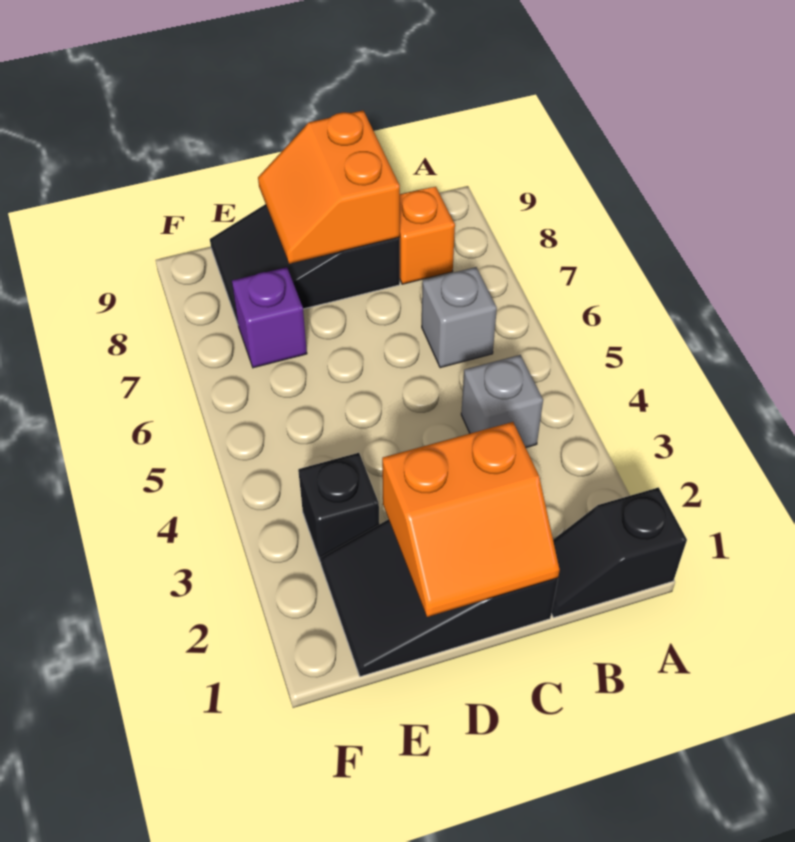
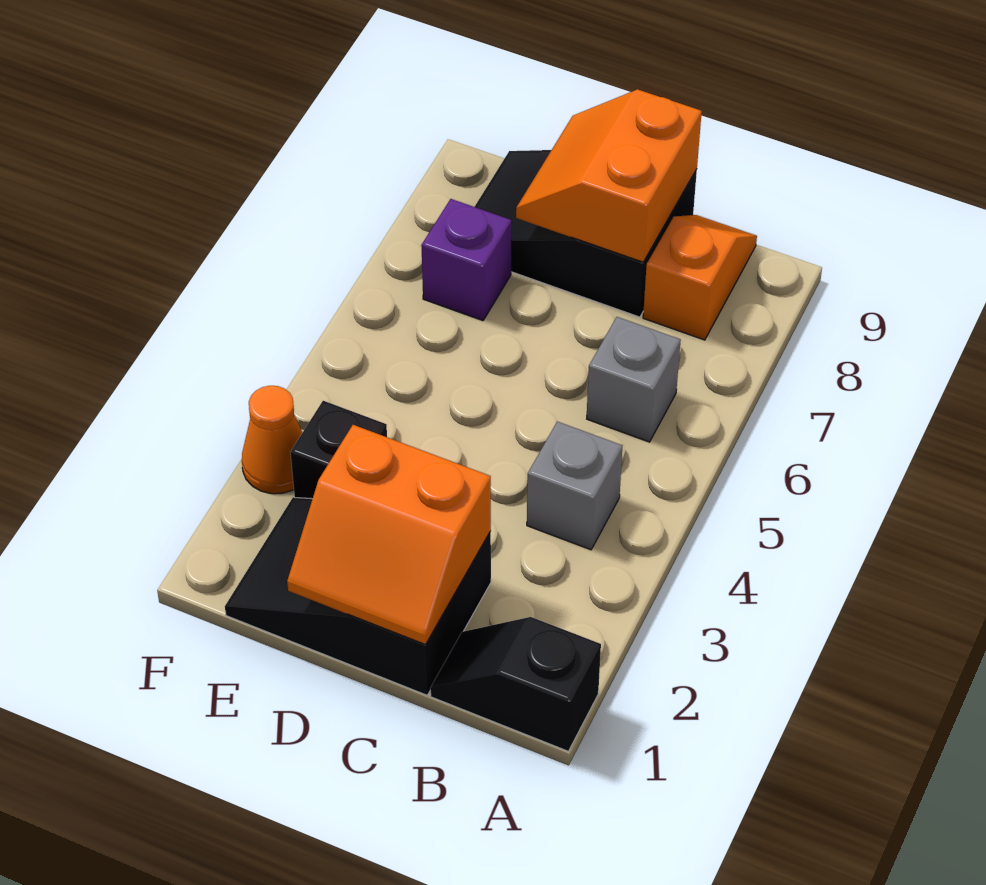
none -> orange cone F3 level 1

